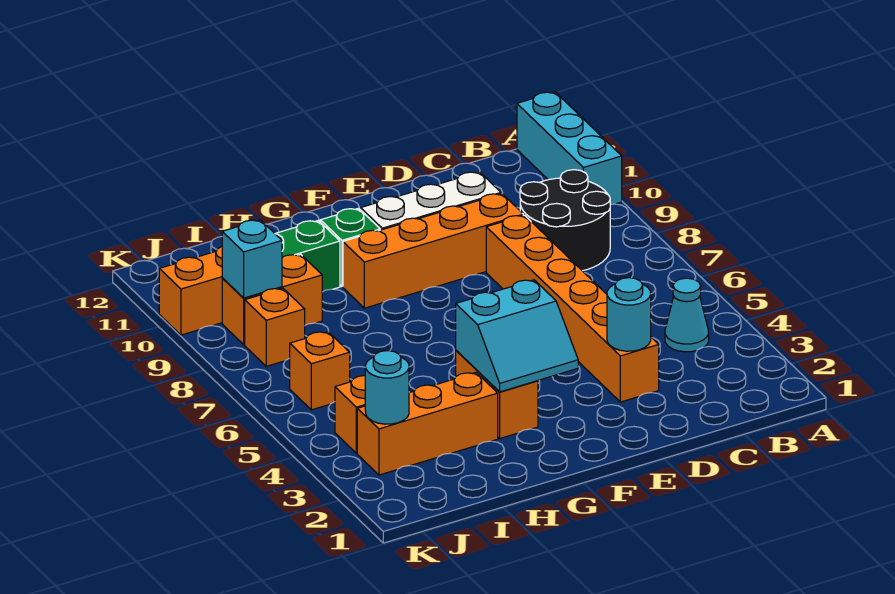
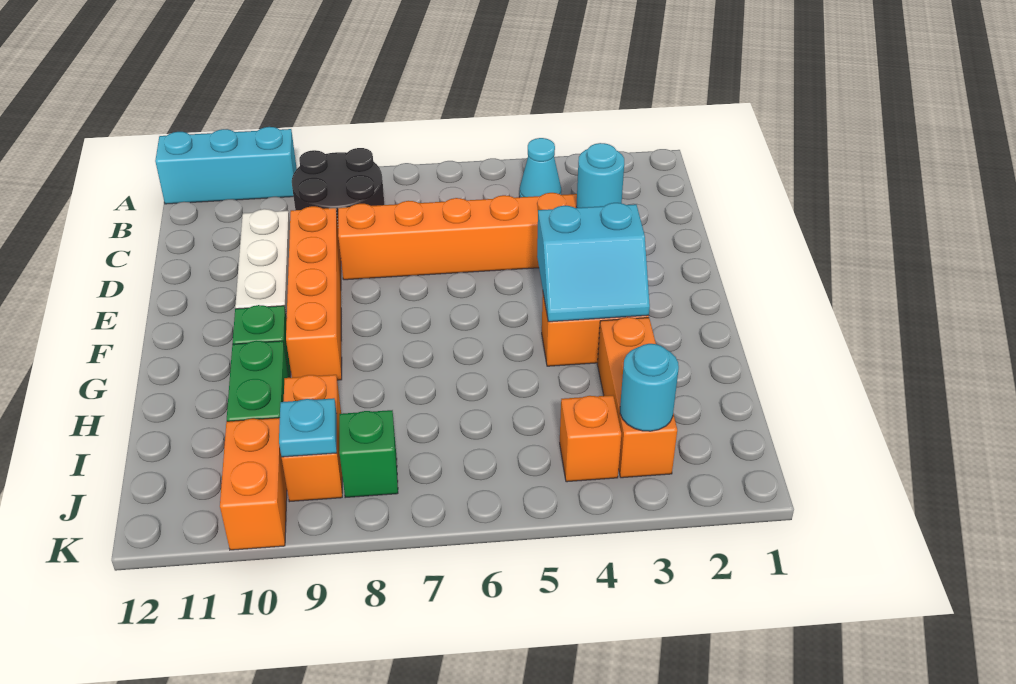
cyan slope F3:G4 level 2 top 4 -> cyan slope F3:G4 level 2 top F
orange brick J6 level 1 -> none
orange brick J8 level 1 -> green brick J8 level 1
cyan brick J9 level 2 -> cyan plate J9 level 2

